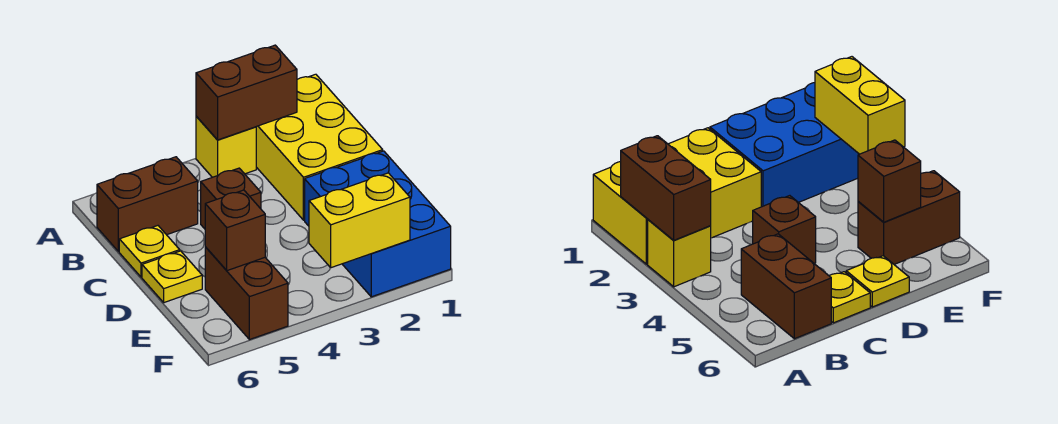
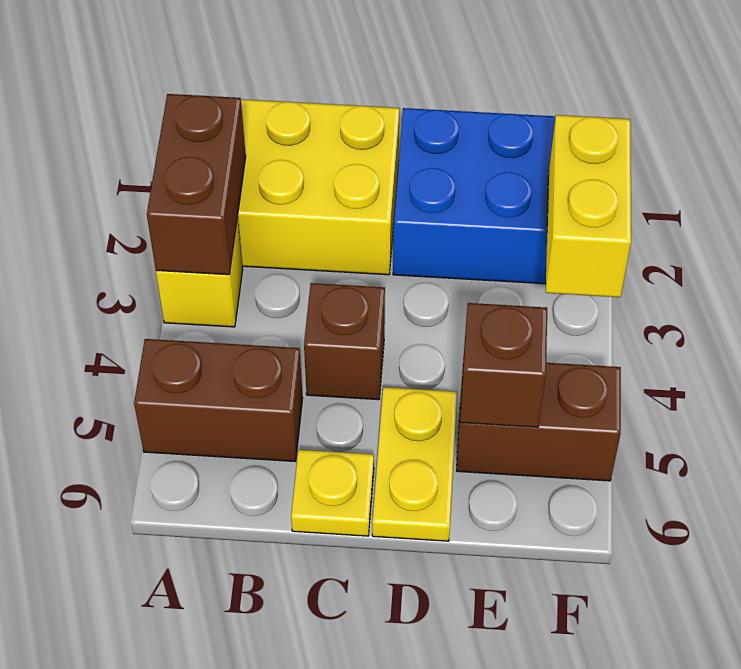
brown brick B5:B6 level 1 -> brown brick A5:B5 level 1
yellow plate D6 level 1 -> yellow plate D5:D6 level 1

